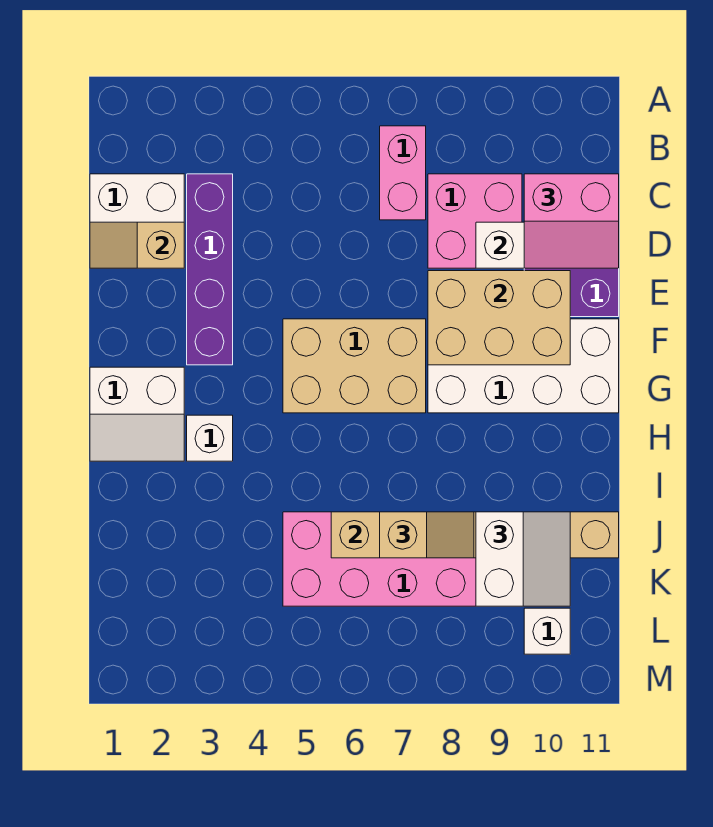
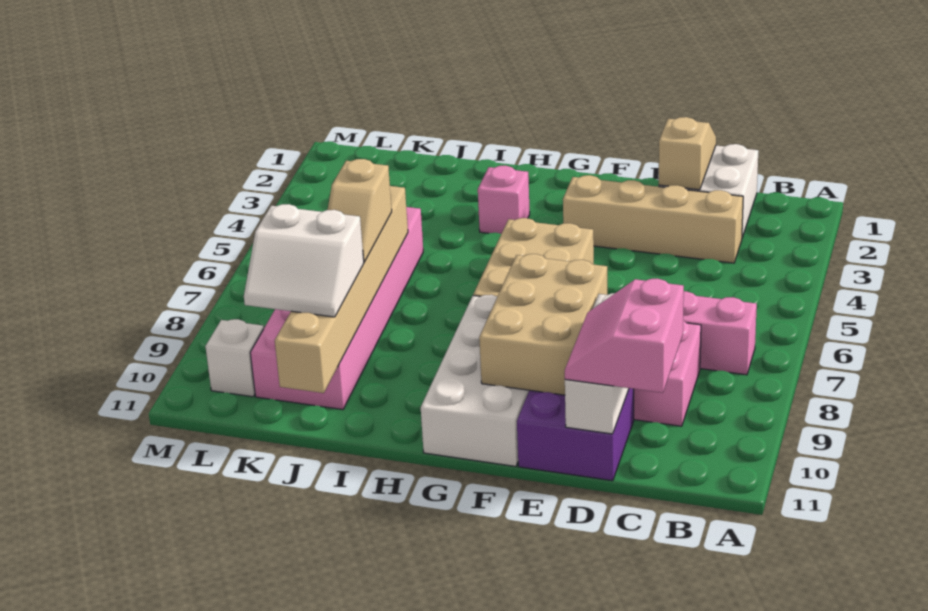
purple brick C3:F3 level 1 -> tan brick C3:F3 level 1
white slope G1:H2 level 1 top G -> none
white brick H3 level 1 -> pink brick H3 level 1

